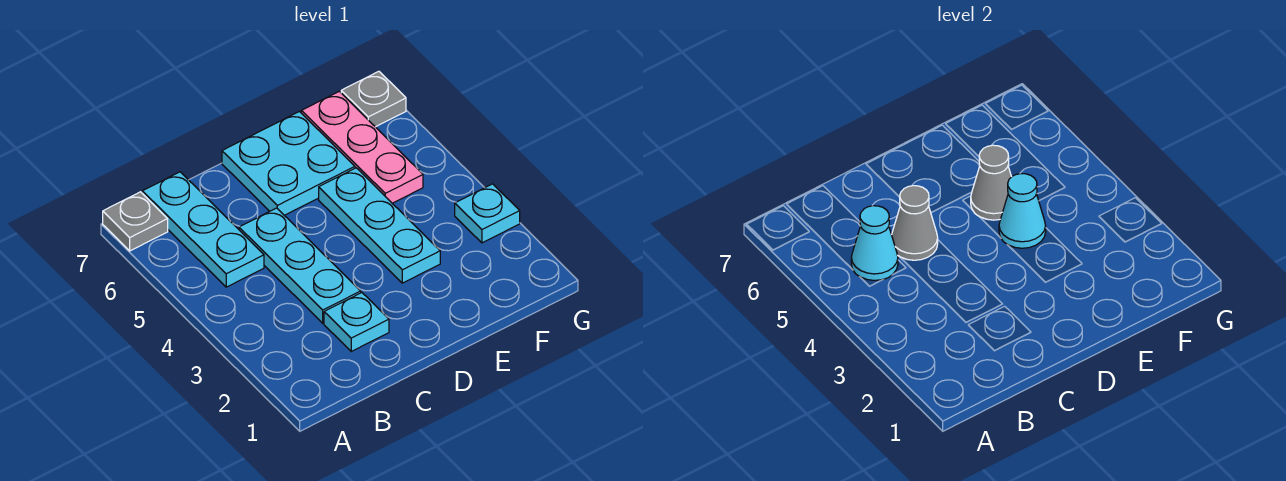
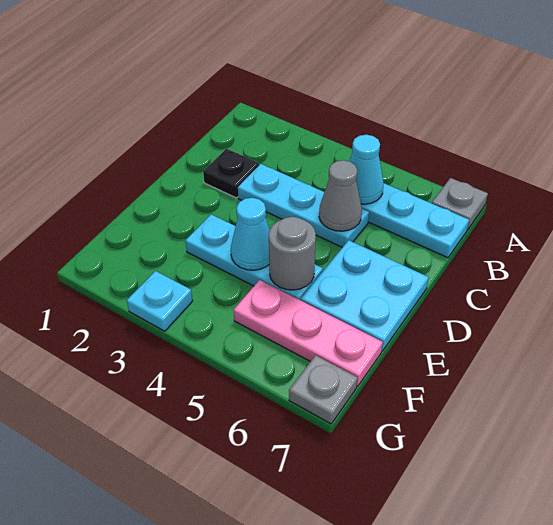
cyan plate C2 level 1 -> black plate C2 level 1
grey cone E5 level 2 -> grey round brick E5 level 2

